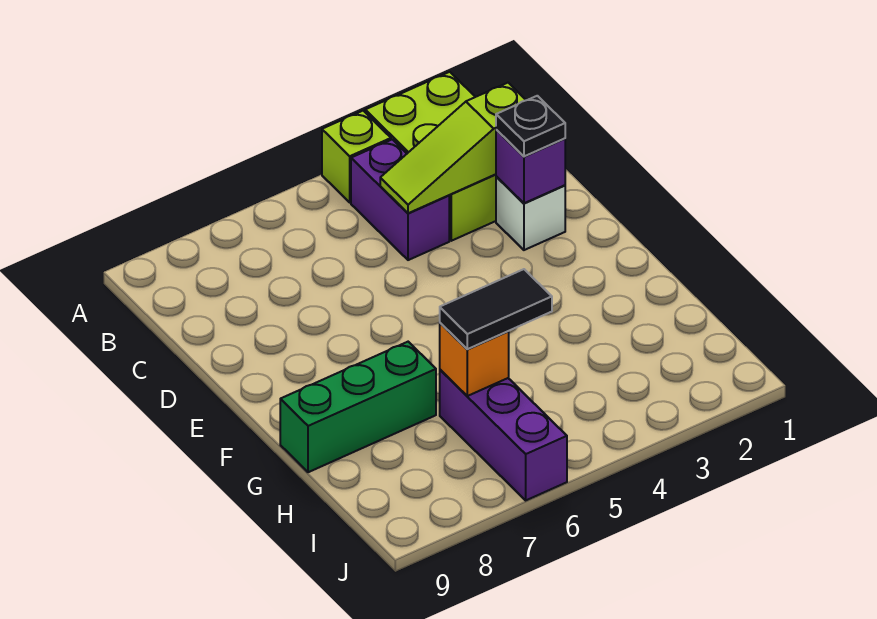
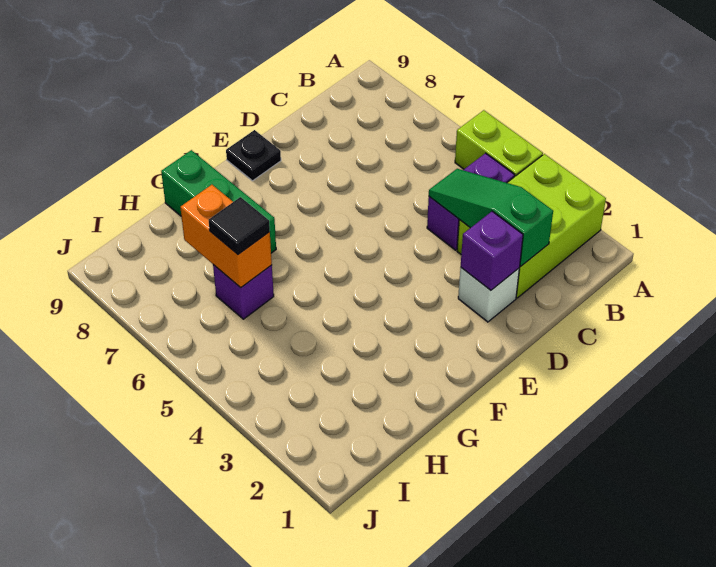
lime brick A4 level 1 -> lime brick A4:A5 level 1
lime slope C2:C4 level 2 top 2 -> green slope C2:C4 level 2 top 2
black plate D2 level 3 -> black plate E9 level 1
black tile H5:H6 level 3 -> black tile H6 level 3
purple brick H6:J6 level 1 -> purple brick H6 level 1
orange brick H6 level 2 -> orange brick H6:H7 level 2

